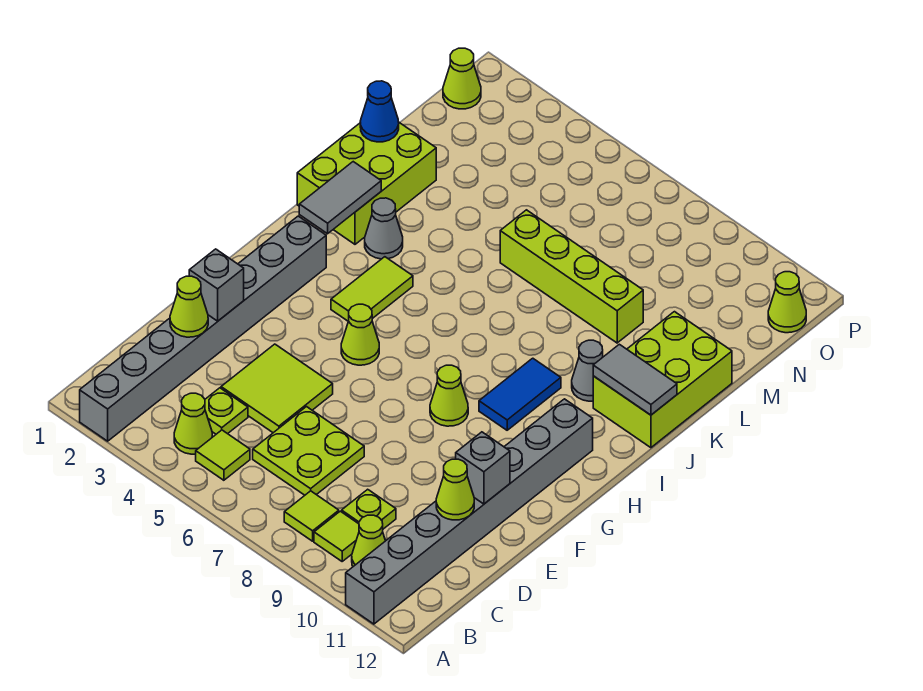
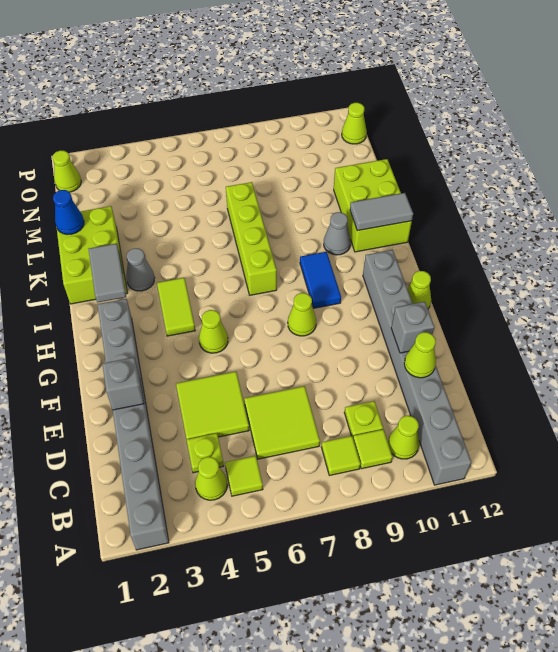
lime plate C6:D7 level 1 -> lime tile C6:D7 level 1
lime cone D2 level 2 -> lime cone G12 level 1
lime brick L6:L9 level 1 -> lime brick I7:L7 level 1

